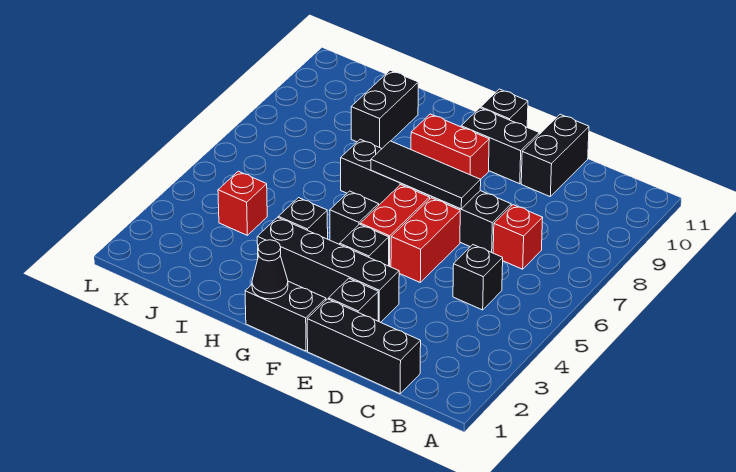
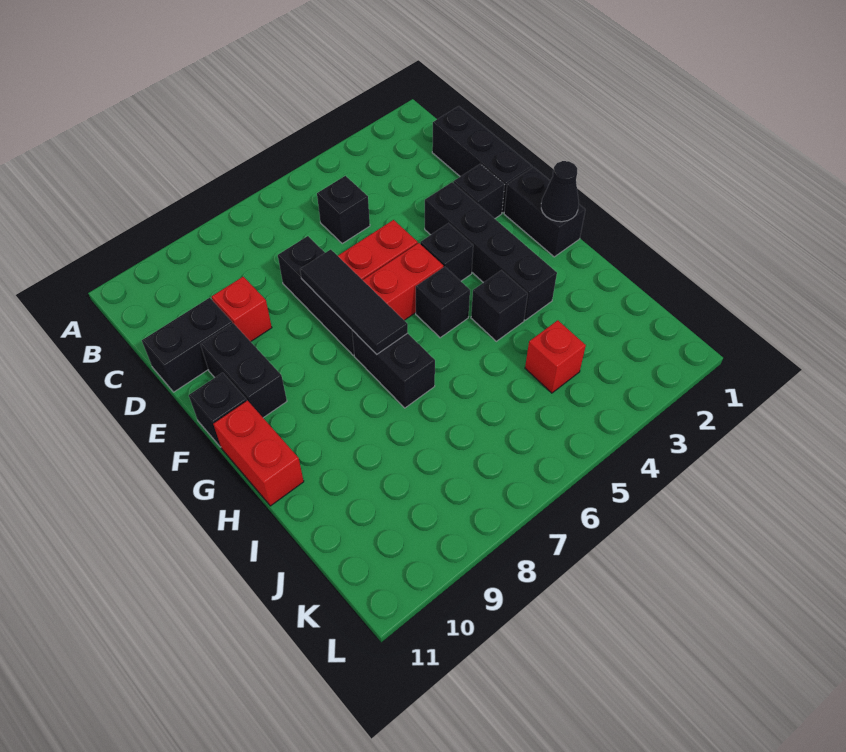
red brick C7 level 1 -> red brick D9 level 1
red brick F9:G9 level 1 -> red brick G11:H11 level 1
black brick I9:I10 level 1 -> none

